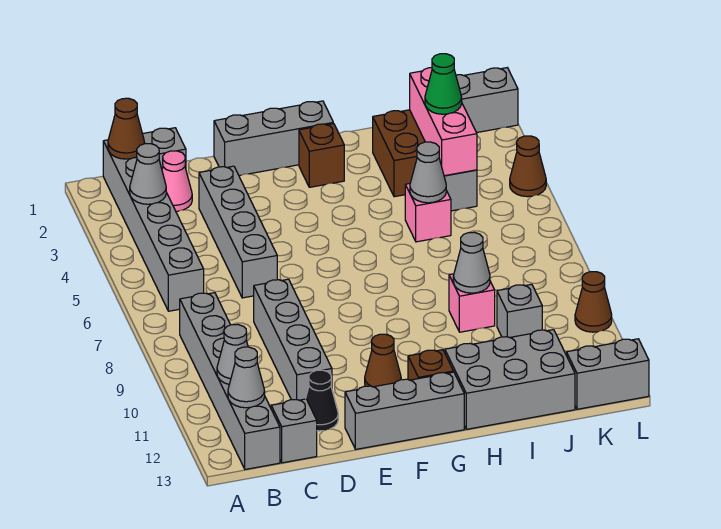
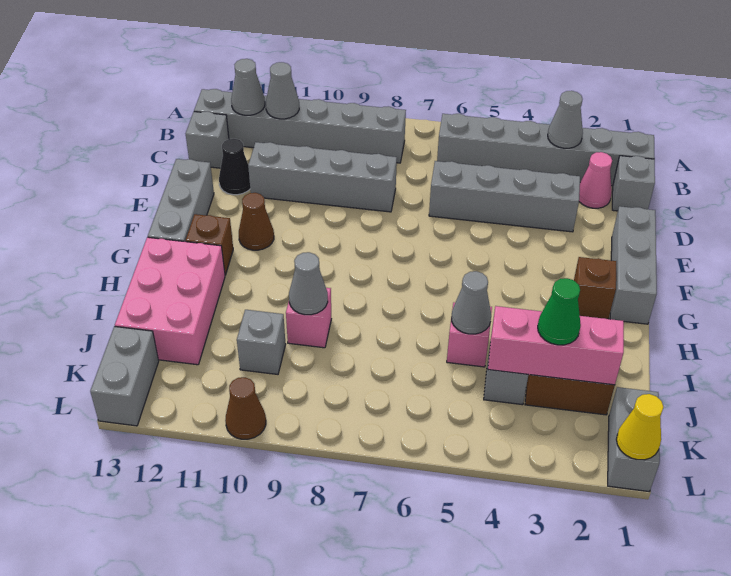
brown cone B1 level 2 -> none
grey brick H12:J13 level 1 -> pink brick H12:J13 level 1
none -> yellow cone L1 level 2
brown cone L4 level 1 -> none

